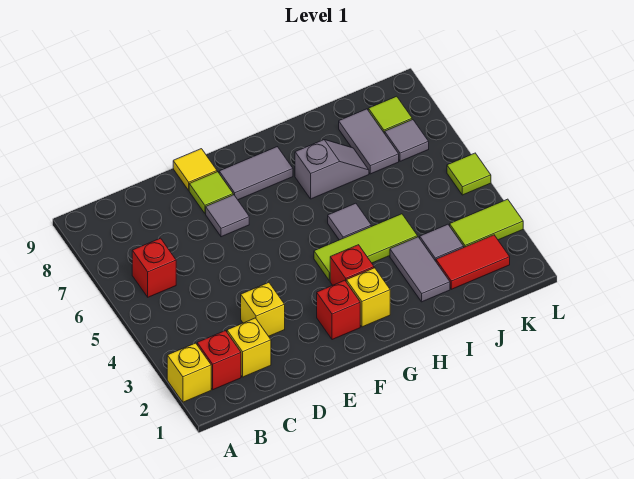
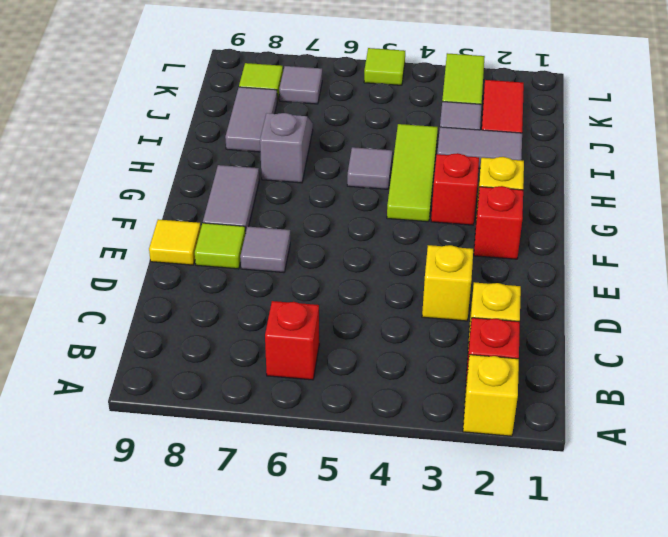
grey tile J7:J8 level 1 -> grey tile I8:J8 level 1

